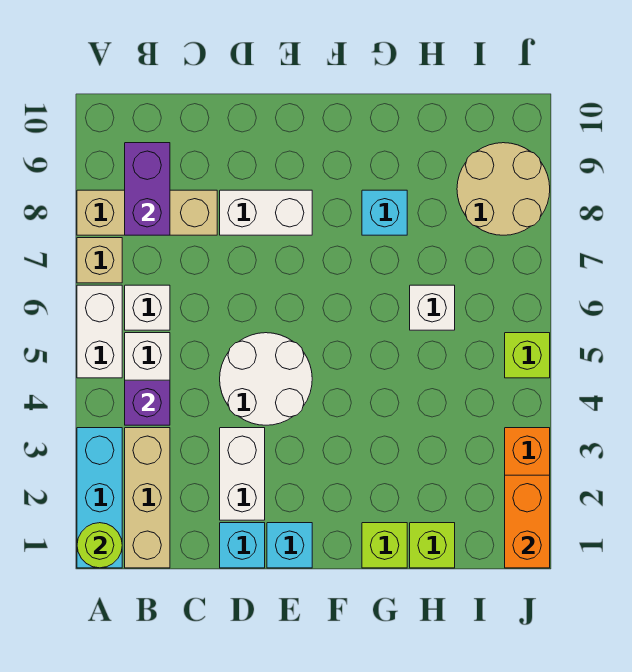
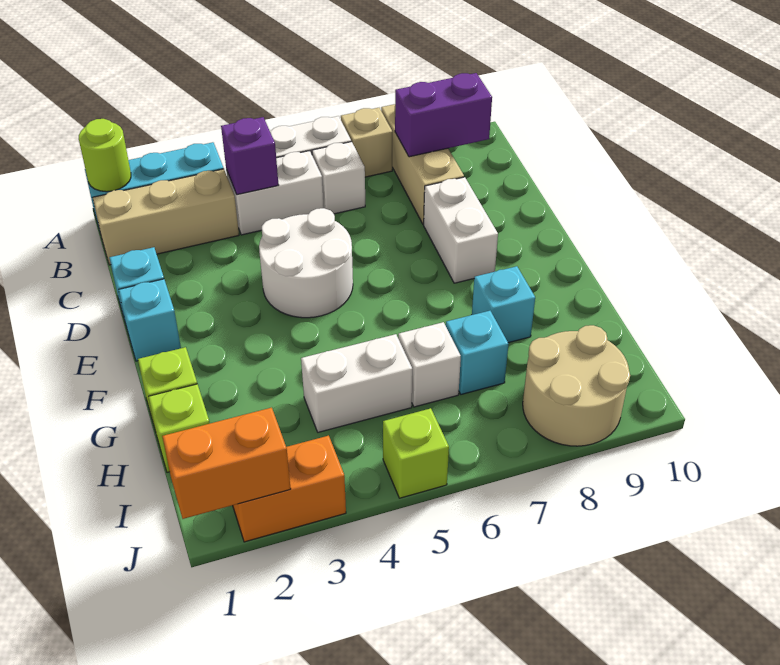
white brick D2:D3 level 1 -> white brick H4:H5 level 1
none -> cyan brick H7 level 1

